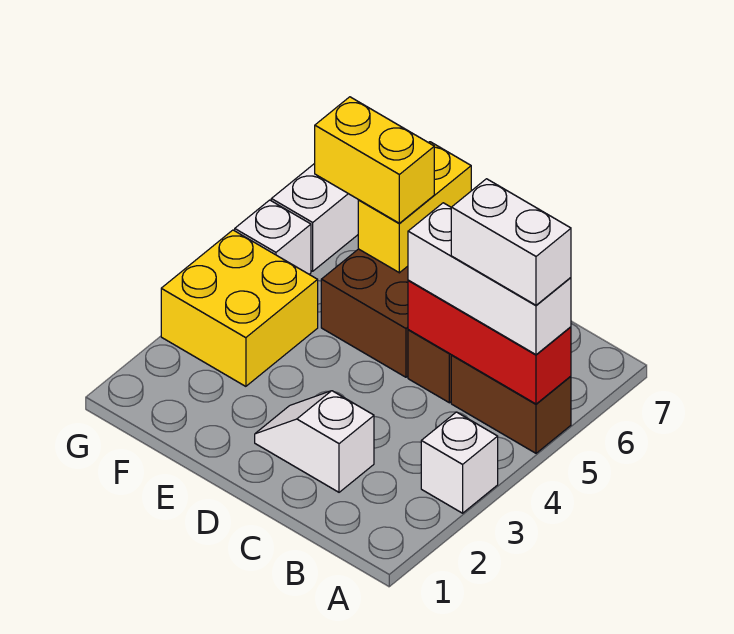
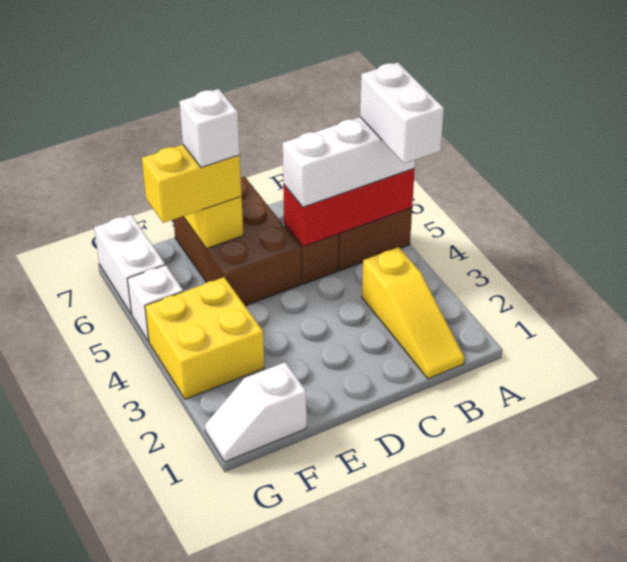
white brick A3 level 1 -> white brick E6 level 4
white brick A5:B5 level 4 -> white brick A4:A5 level 4
none -> yellow slope B1:B3 level 1 top 3
white slope C2:D2 level 1 top C -> white slope F1:G1 level 1 top F

